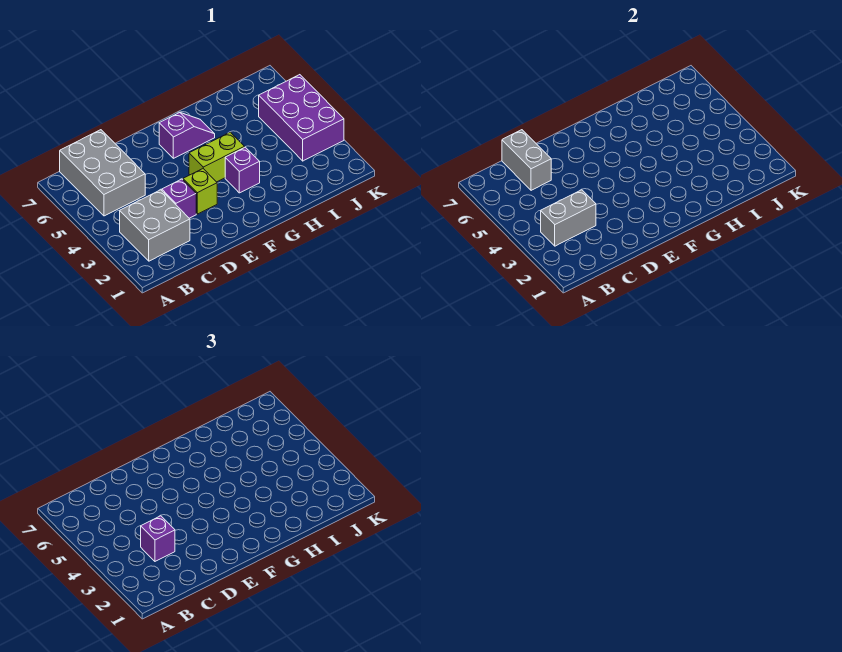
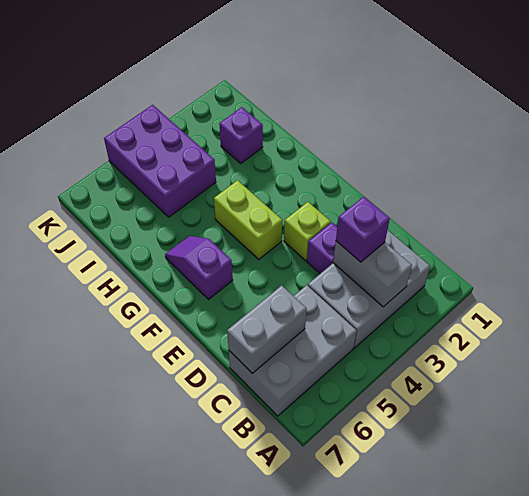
grey brick B2:C3 level 1 -> grey brick B2:C4 level 1
purple brick G3 level 1 -> purple brick I2 level 1
purple brick J3:K5 level 1 -> purple brick I4:K5 level 1

